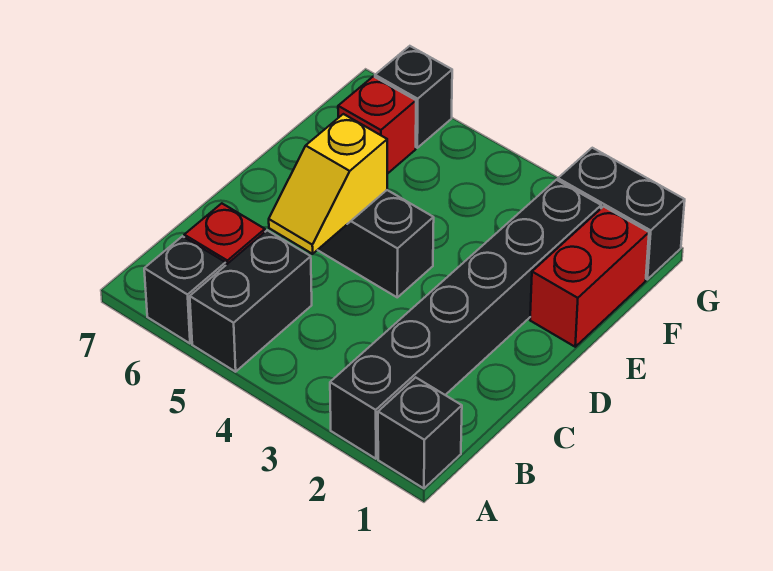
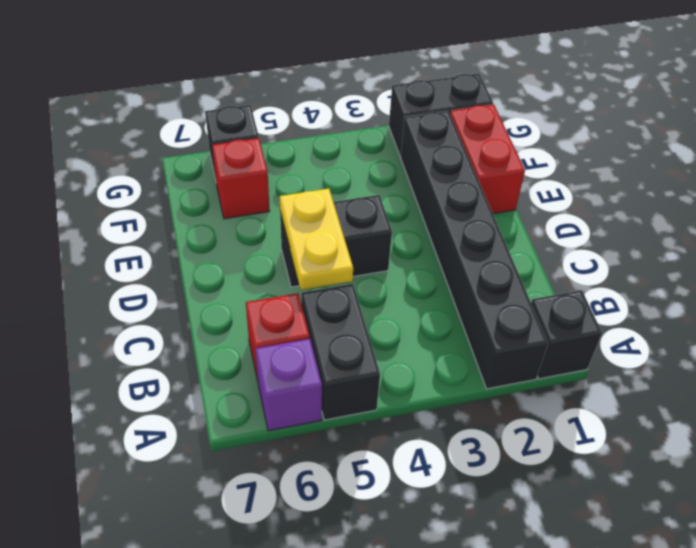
black brick A6 level 1 -> purple brick A6 level 1
yellow slope C5:D5 level 2 top D -> yellow plate C5:D5 level 2

